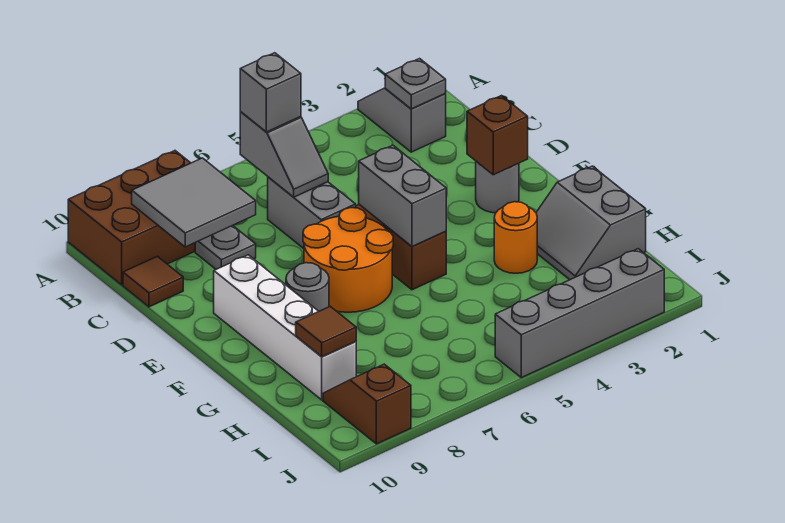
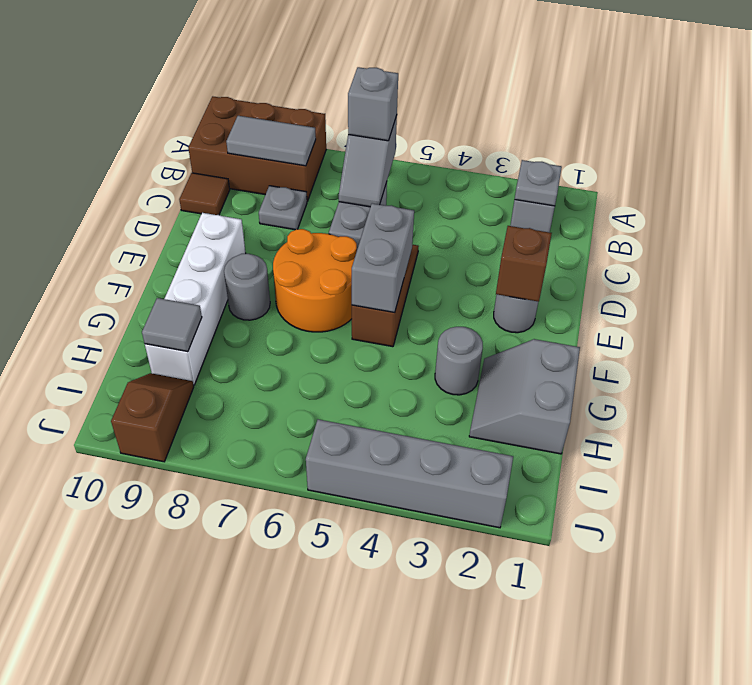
grey tile B8:C9 level 2 -> grey tile B8:B9 level 2
orange round brick G3 level 1 -> grey round brick G3 level 1
brown tile H9 level 2 -> grey tile H9 level 2

